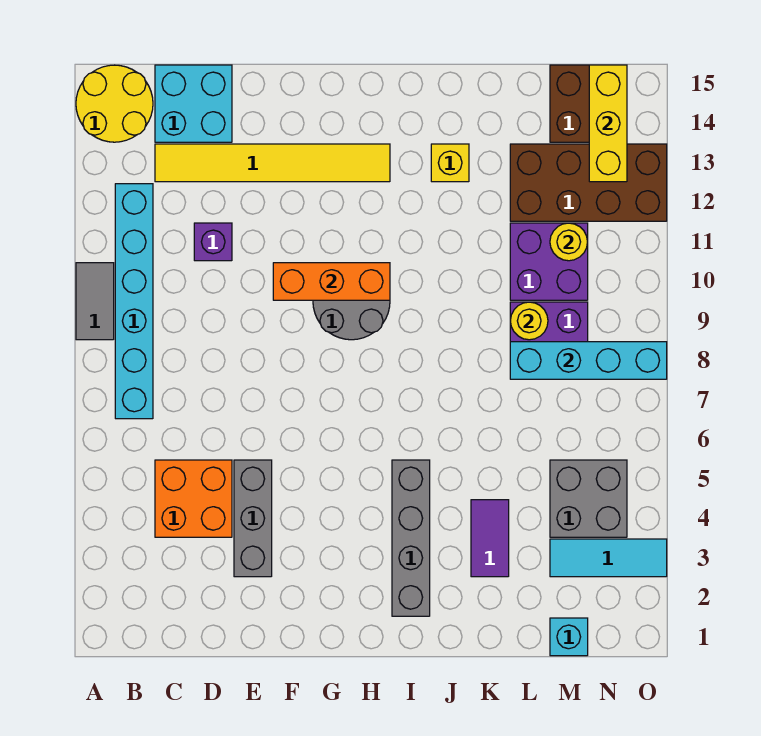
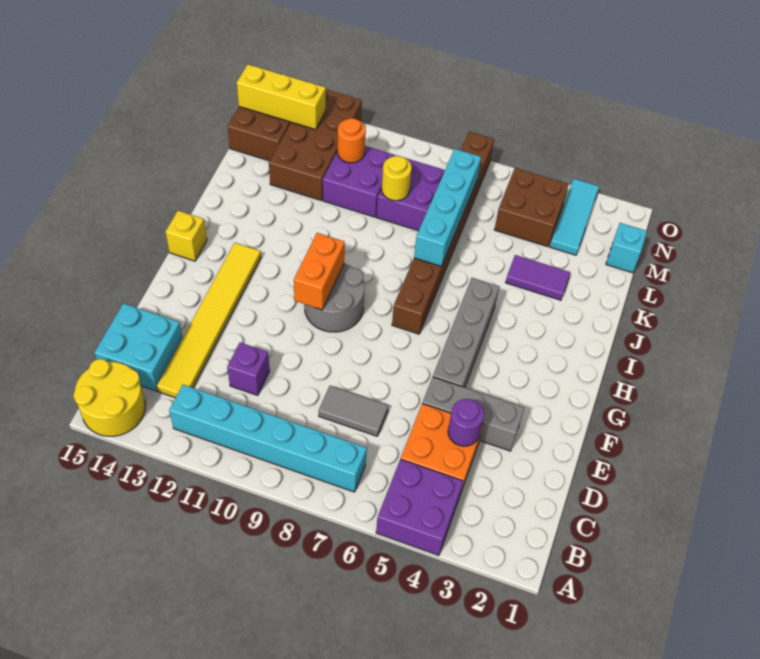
none -> purple brick A4:B5 level 1
grey tile A9:A10 level 1 -> grey tile D7:D8 level 1
none -> purple round brick D4 level 2
orange brick F10:H10 level 2 -> orange brick G10:H10 level 2
none -> brown brick H7:O7 level 1
grey brick I2:I5 level 1 -> grey brick F5:I5 level 1
yellow brick J13 level 1 -> yellow brick H15 level 1
cyan brick L8:O8 level 2 -> cyan brick J7:M7 level 2
grey brick M4:N5 level 1 -> brown brick M4:N5 level 1
yellow round brick M11 level 2 -> orange round brick M11 level 2

